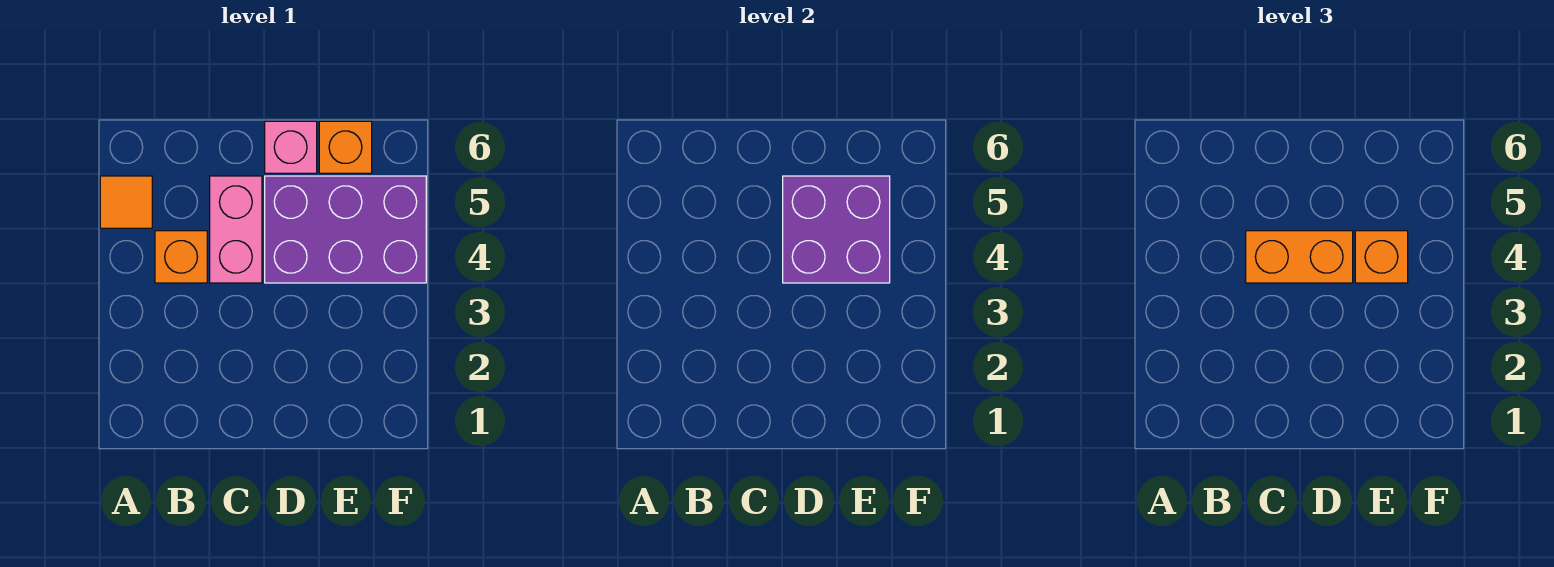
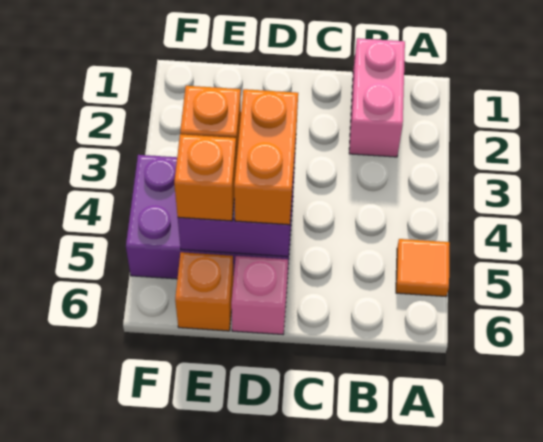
orange brick B4 level 1 -> orange brick E5 level 3
pink brick C4:C5 level 1 -> pink brick B1:B2 level 1
orange brick C4:D4 level 3 -> orange brick D4:D5 level 3

